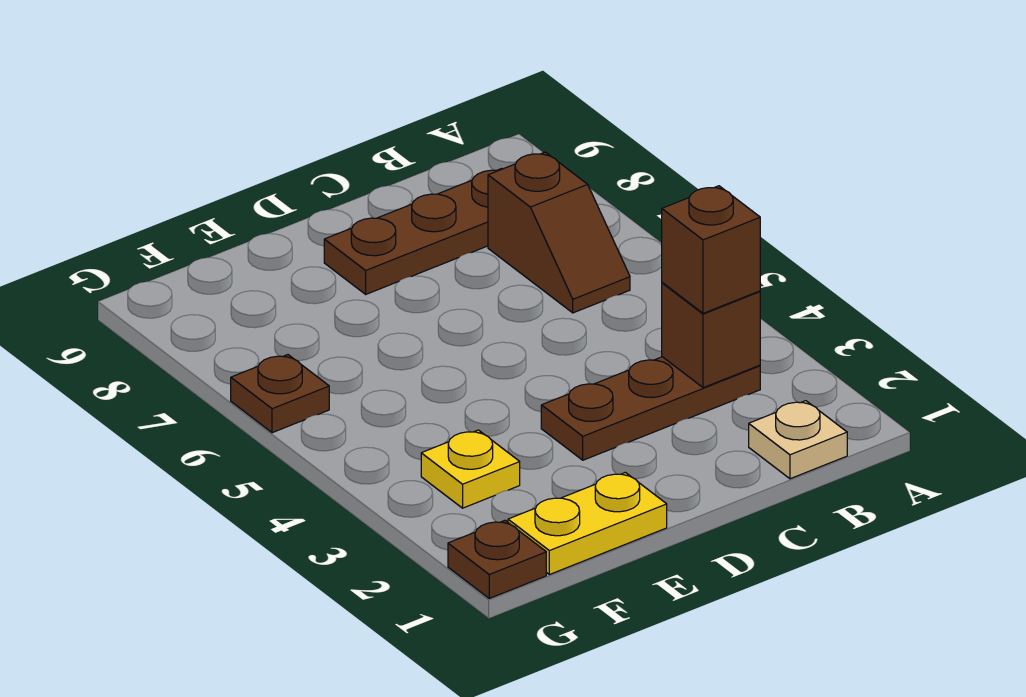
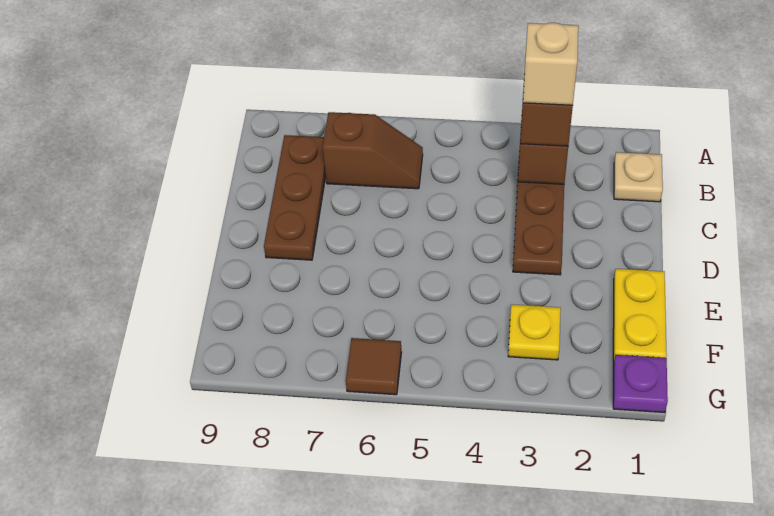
none -> tan brick B3 level 4
brown plate G1 level 1 -> purple plate G1 level 1
brown plate G6 level 1 -> brown tile G6 level 1

